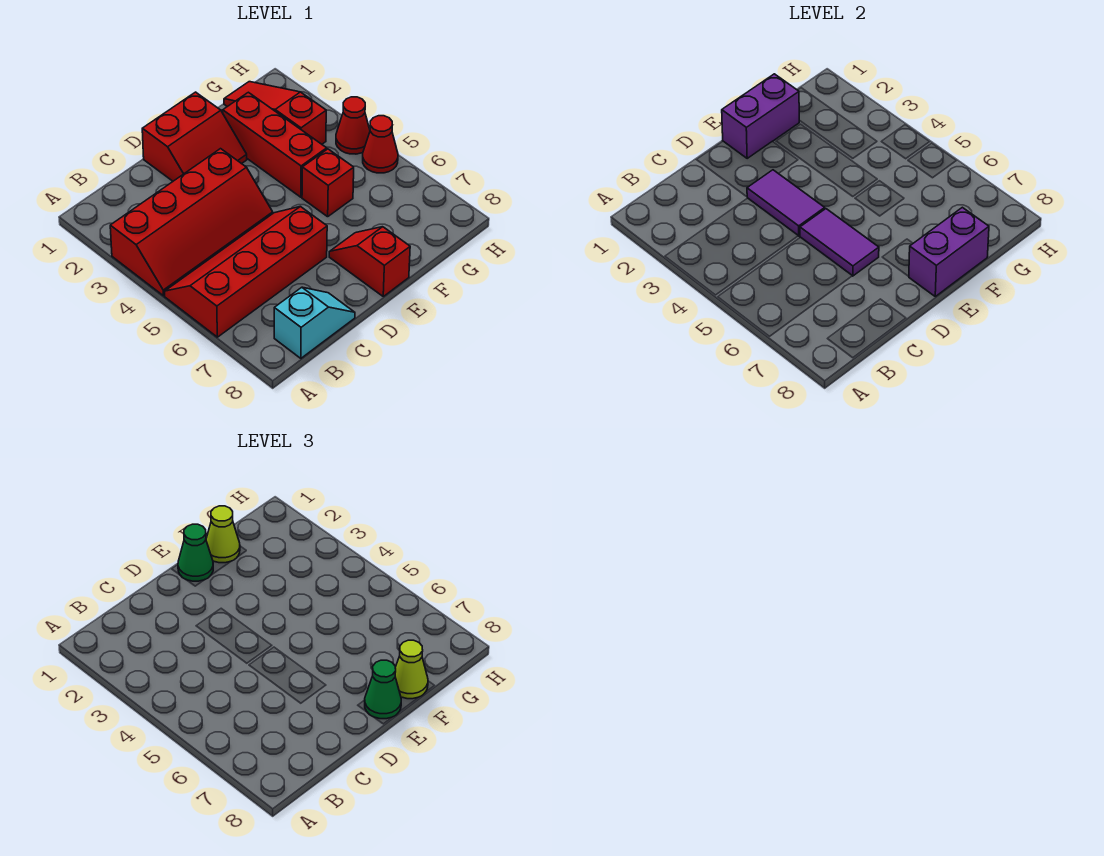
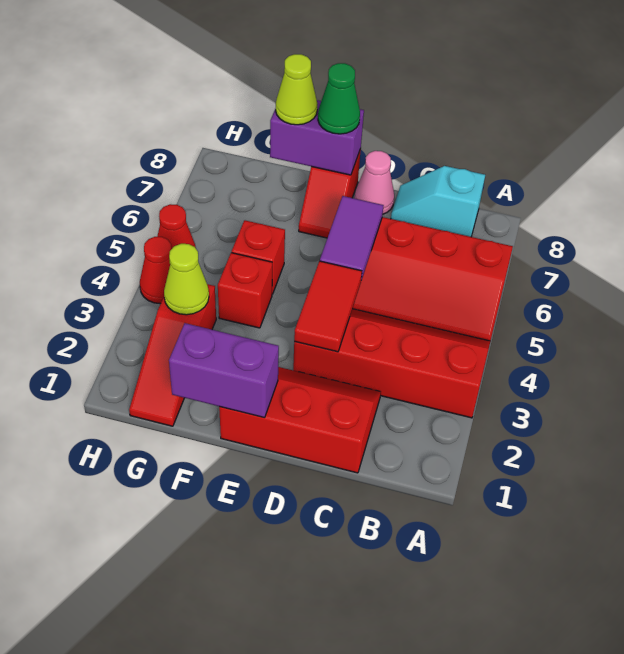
red slope D1:E2 level 1 top 1 -> red slope C1:E2 level 1 top 1
purple tile D3:D4 level 2 -> red tile D3:D4 level 2
none -> pink cone D8 level 1
green cone E1 level 3 -> none
lime cone F1 level 3 -> lime cone G3 level 2
red brick F2:F4 level 1 -> red brick F4 level 1

